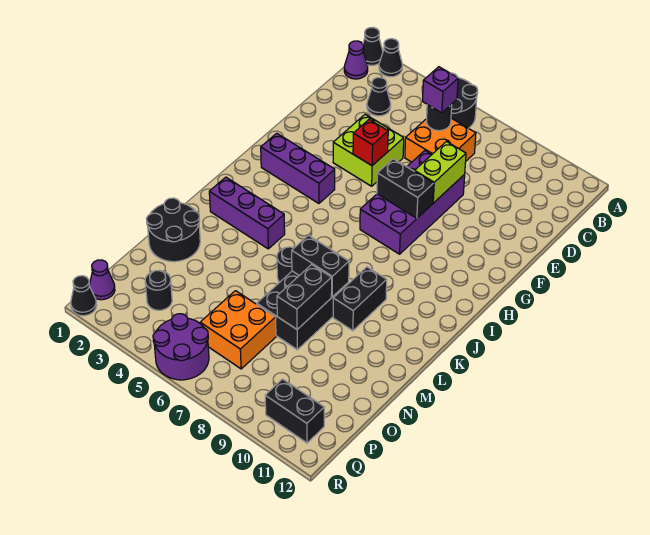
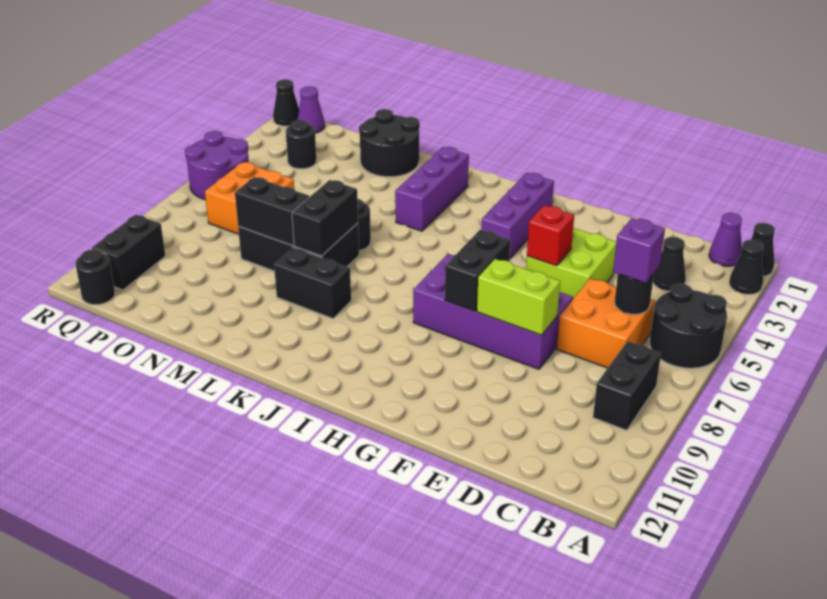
none -> black brick B8:B9 level 1
none -> black round brick Q12 level 1

